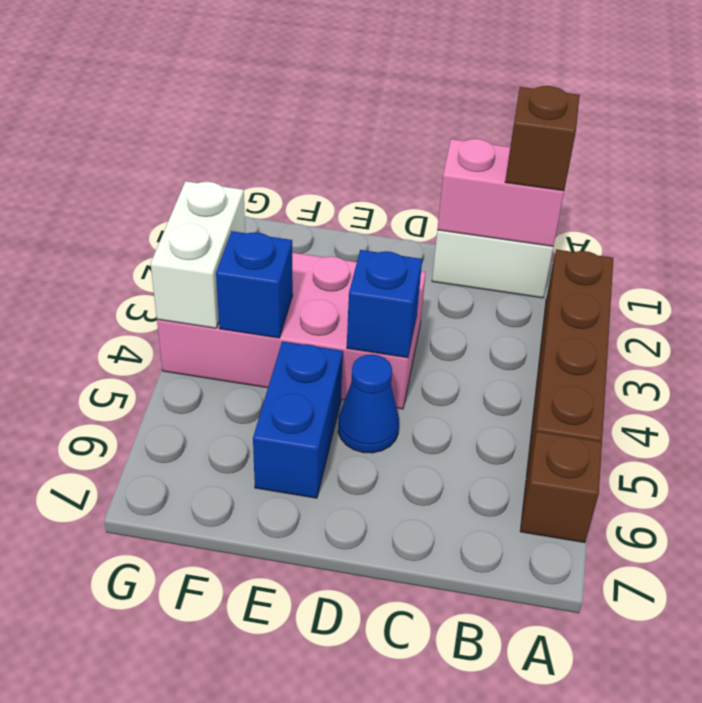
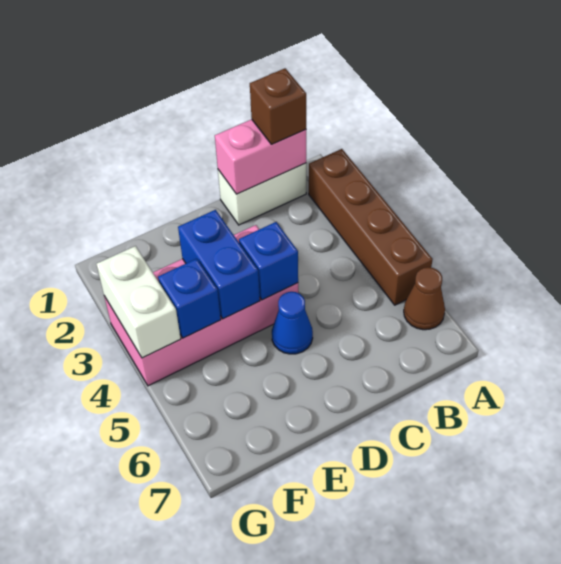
brown brick A6 level 1 -> brown cone A6 level 1
blue brick E5:E6 level 1 -> blue brick E3:E4 level 2

